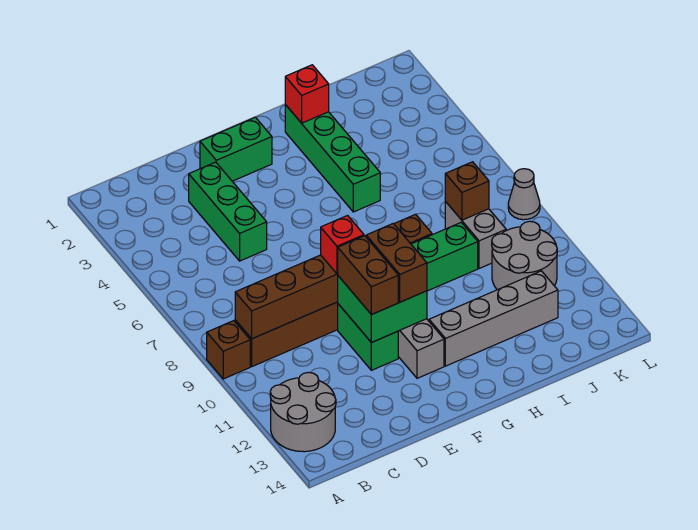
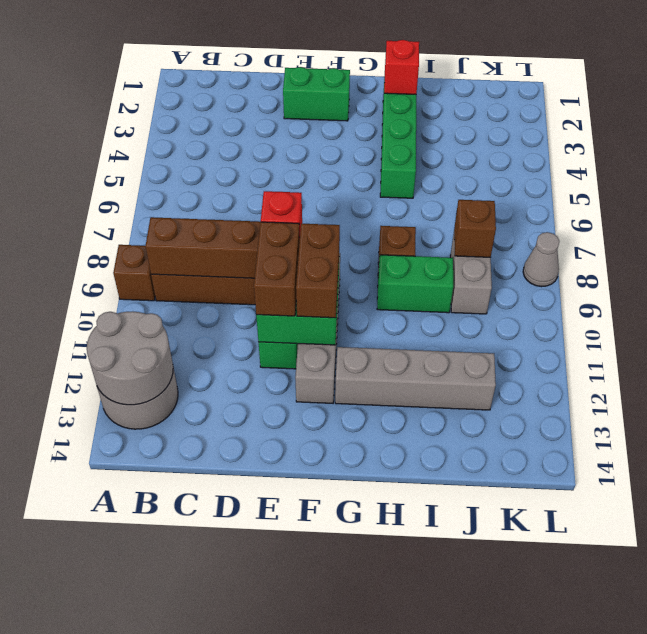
green brick D3:D5 level 1 -> none
grey round brick J10:K11 level 1 -> grey round brick A12:B13 level 2

